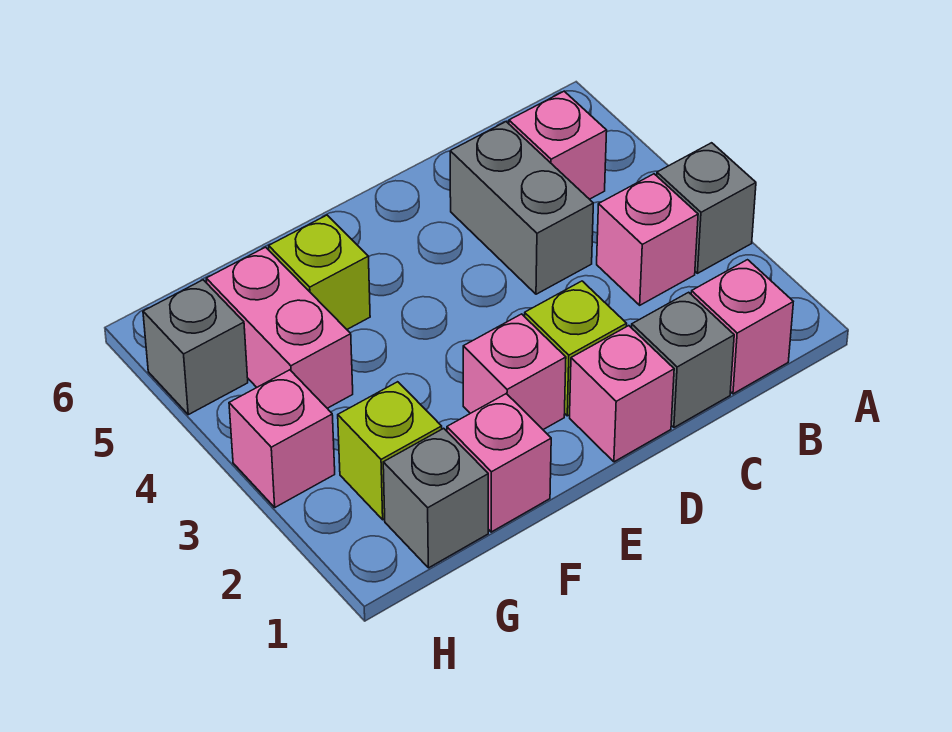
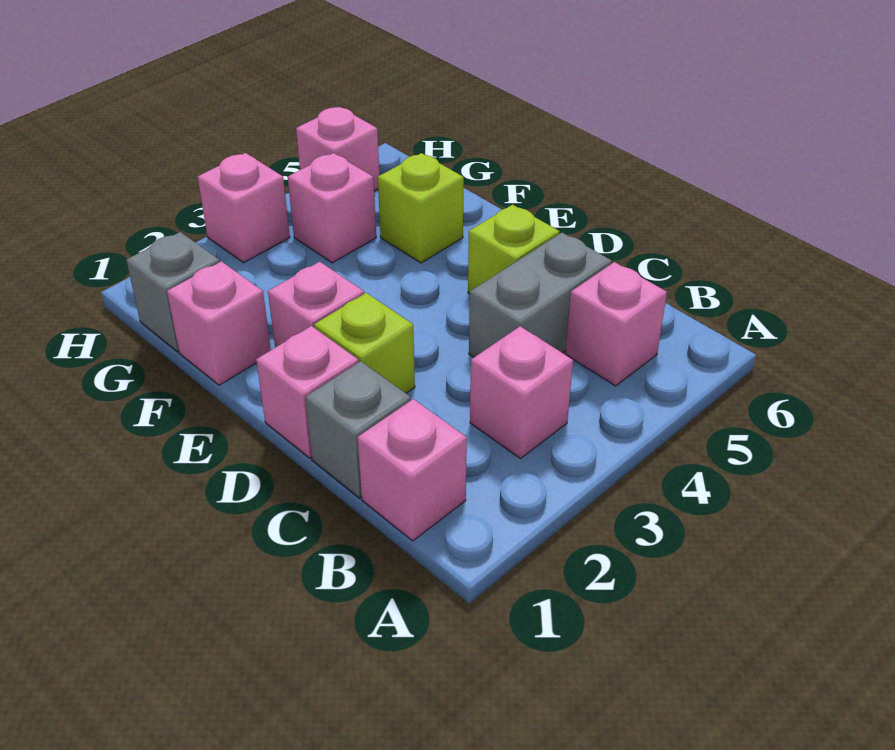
grey brick A3 level 1 -> none
lime brick G2 level 1 -> lime brick D5 level 1
pink brick G4:G5 level 1 -> pink brick G4 level 1
grey brick H5 level 1 -> pink brick H5 level 1

